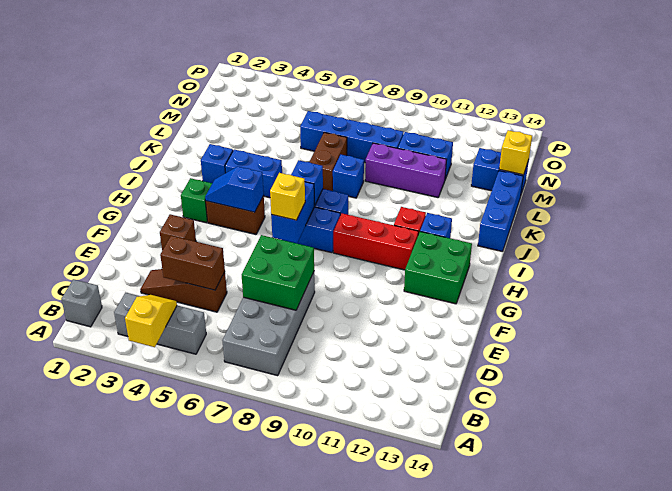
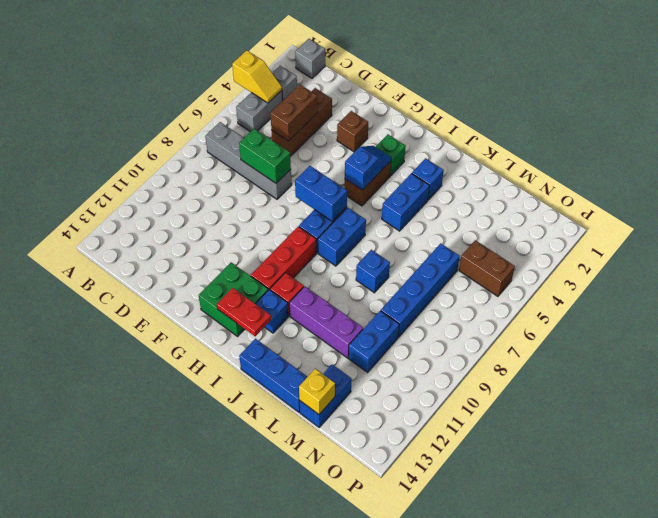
grey brick B7:E8 level 1 -> grey brick B7:E7 level 1
brown slope D3:D5 level 1 top 5 -> brown brick D3:D5 level 1
green brick D7:E8 level 2 -> green brick D7:E7 level 2
yellow brick G7 level 3 -> none
none -> red plate H13:I13 level 2
blue brick I7 level 2 -> none
brown brick K7:L7 level 1 -> brown brick N5:O5 level 1
purple brick L9:L11 level 1 -> purple brick J11:L11 level 1

